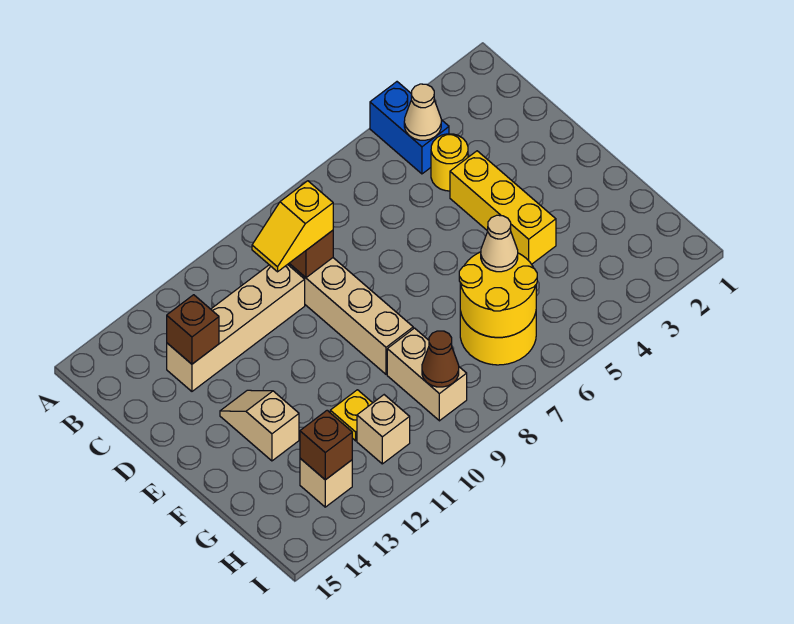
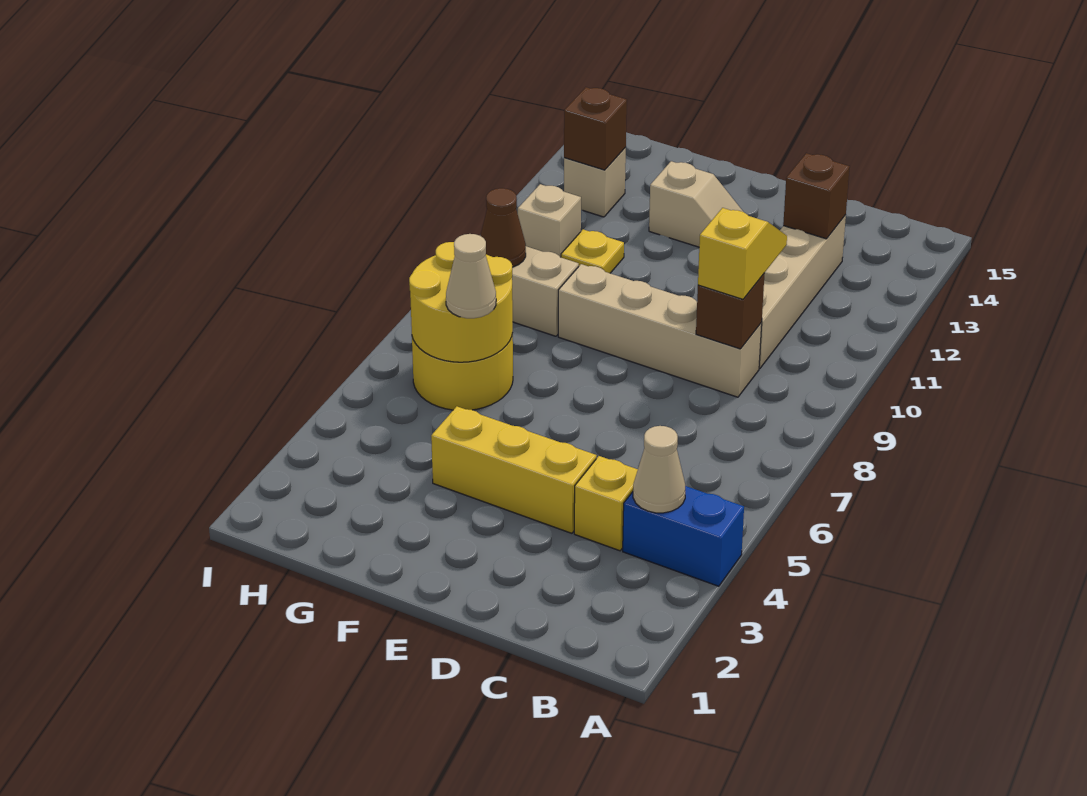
yellow round brick C4 level 1 -> yellow brick C4 level 1

